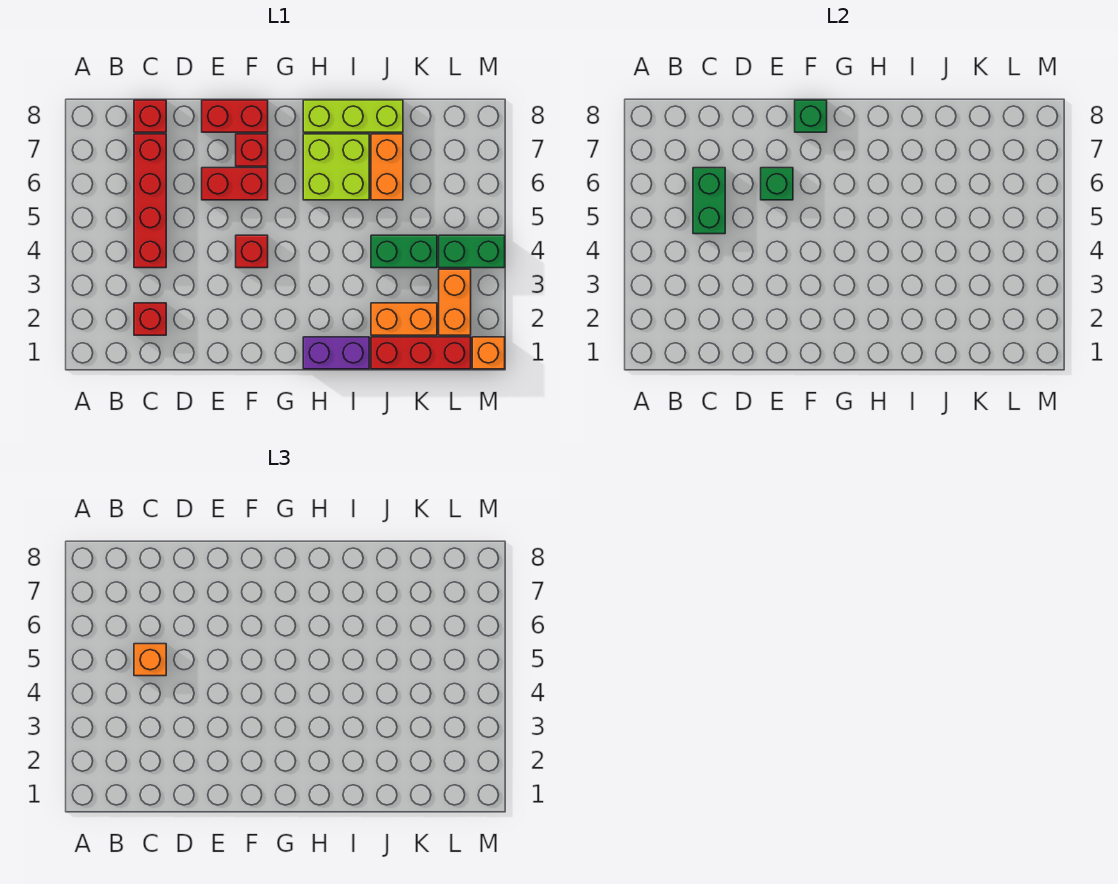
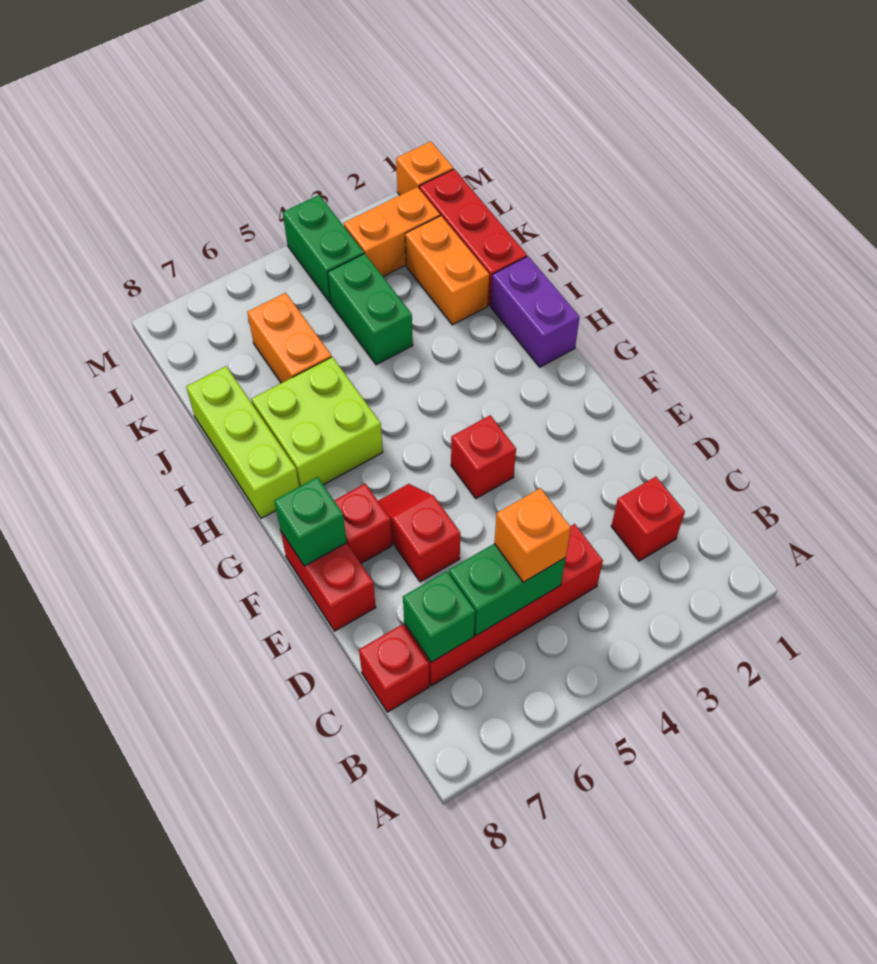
red brick E6:F6 level 1 -> red slope E6:F6 level 1 top E
green brick E6 level 2 -> green brick C7 level 2
orange brick J6:J7 level 1 -> orange brick J6:K6 level 1

